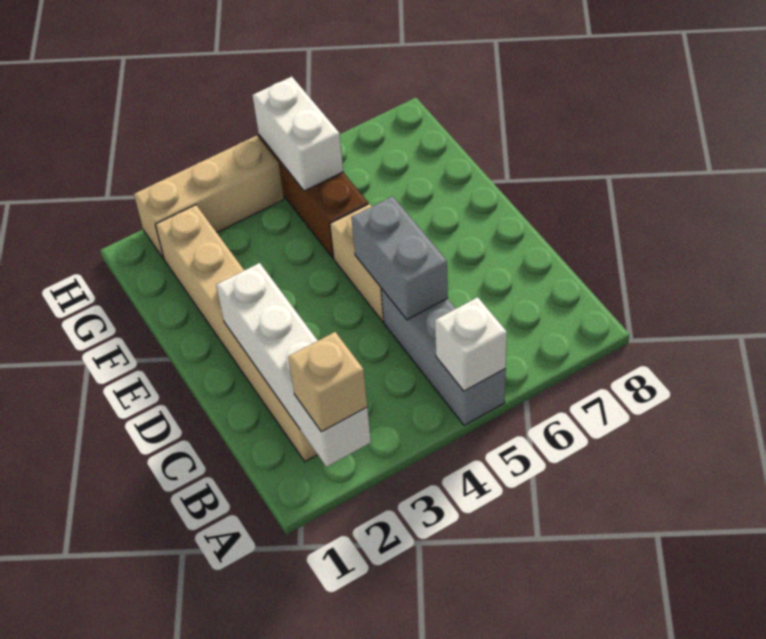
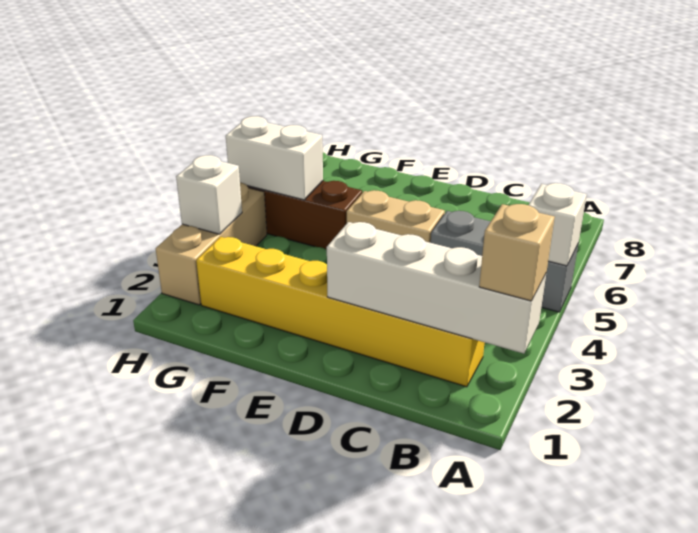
tan brick B2:G2 level 1 -> yellow brick B2:G2 level 1
grey brick C5:D5 level 2 -> none
none -> white brick H3 level 2

